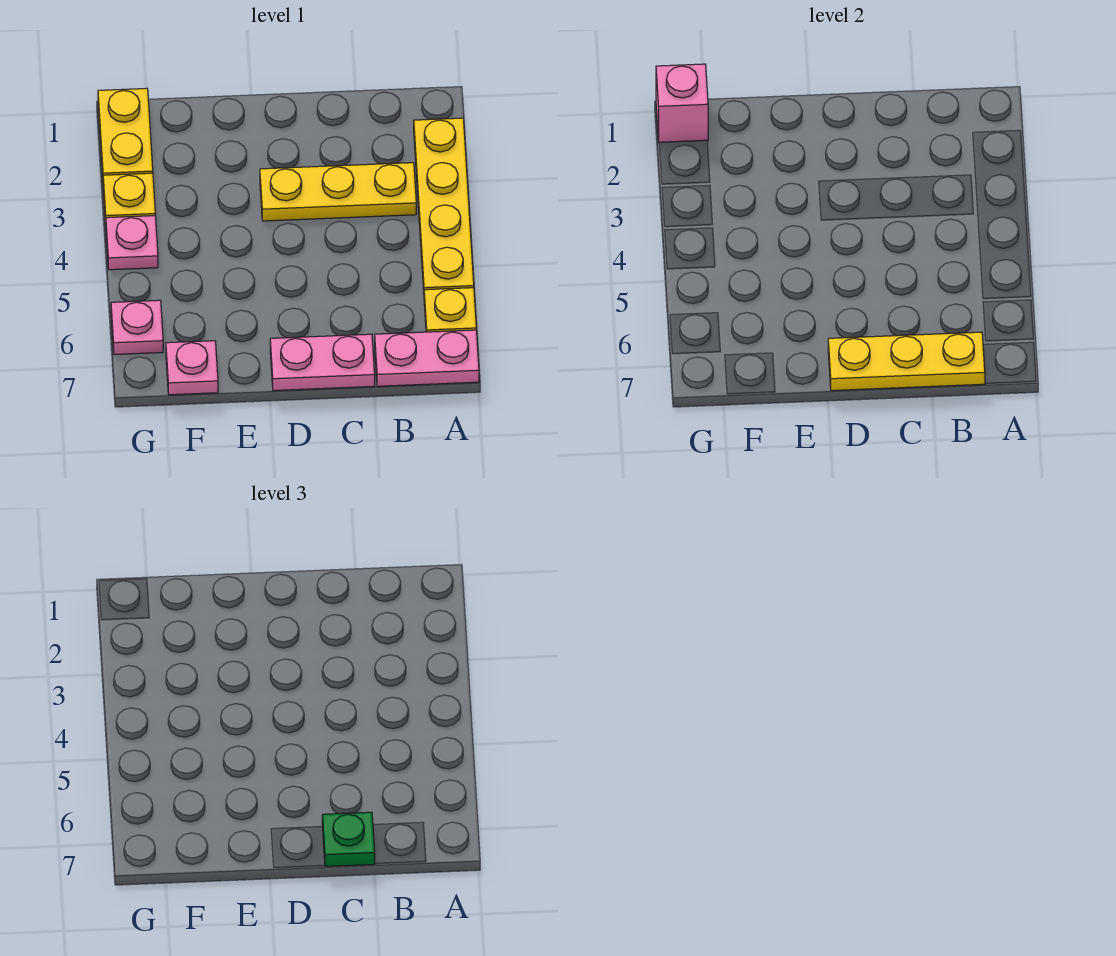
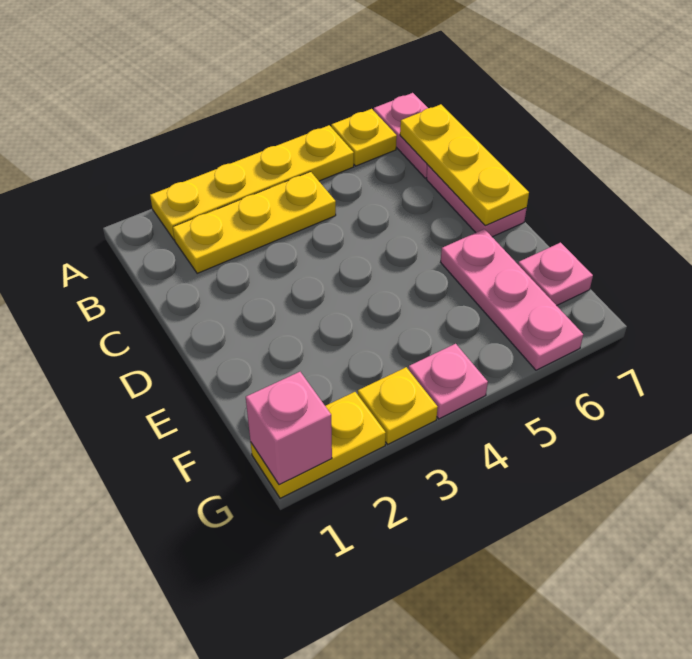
yellow plate B3:D3 level 1 -> yellow plate B2:B4 level 1
green plate C7 level 3 -> none
pink plate G6 level 1 -> pink plate E6:G6 level 1

